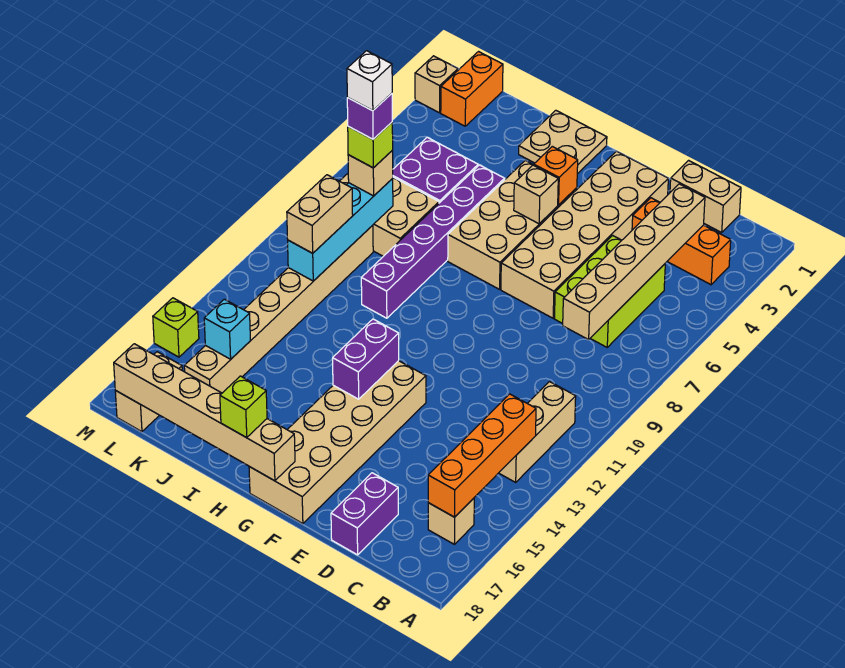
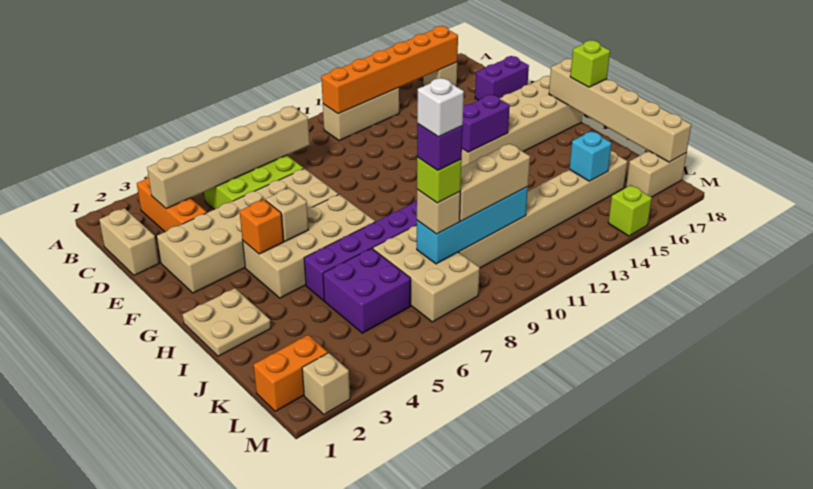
orange brick B13:B16 level 2 -> orange brick B11:B16 level 2
tan brick K10:K11 level 3 -> tan brick K9:K11 level 3

